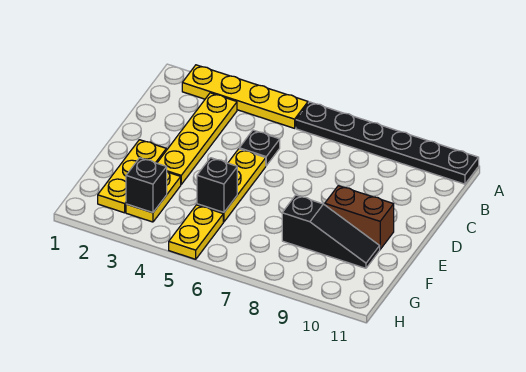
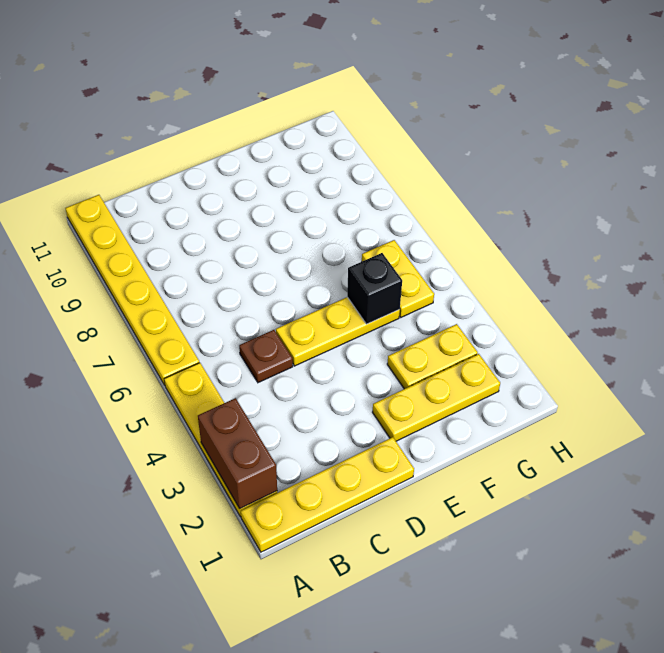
black plate A6:A11 level 1 -> yellow plate A6:A11 level 1
yellow plate B3:E3 level 1 -> yellow plate A1:D1 level 1
black plate C5 level 1 -> brown plate C5 level 1
brown brick E9:E10 level 1 -> brown brick A2:A3 level 2
black slope F8:F10 level 1 top 8 -> none
black brick G3 level 2 -> none
yellow plate G5:H5 level 1 -> yellow plate G5:G6 level 1

